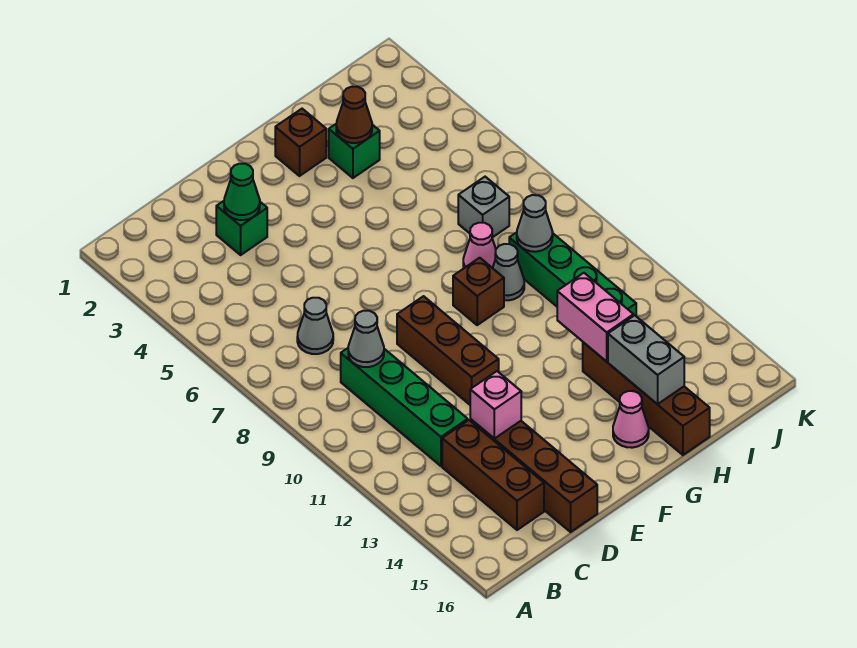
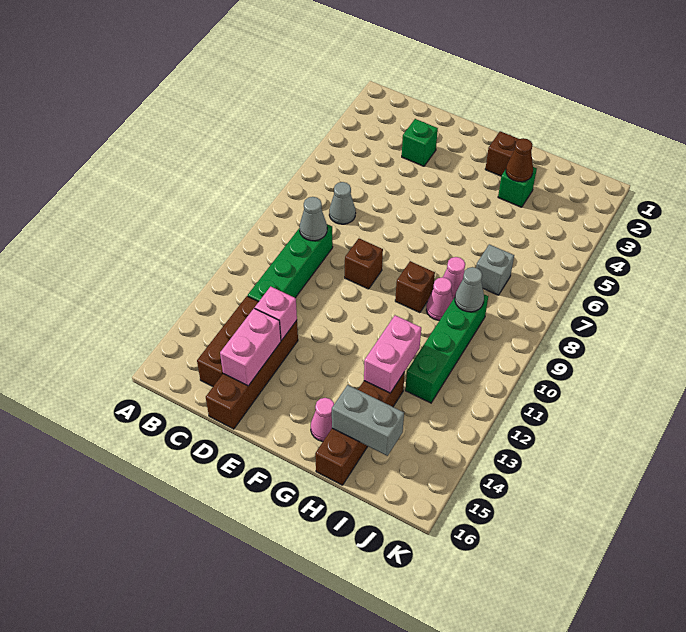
green cone D3 level 2 -> none
none -> pink brick D14:D15 level 2
brown brick E9:E11 level 1 -> brown brick E9 level 1
grey cone H9 level 1 -> pink cone H9 level 1
grey brick H14:H15 level 2 -> grey brick H15:I15 level 2

